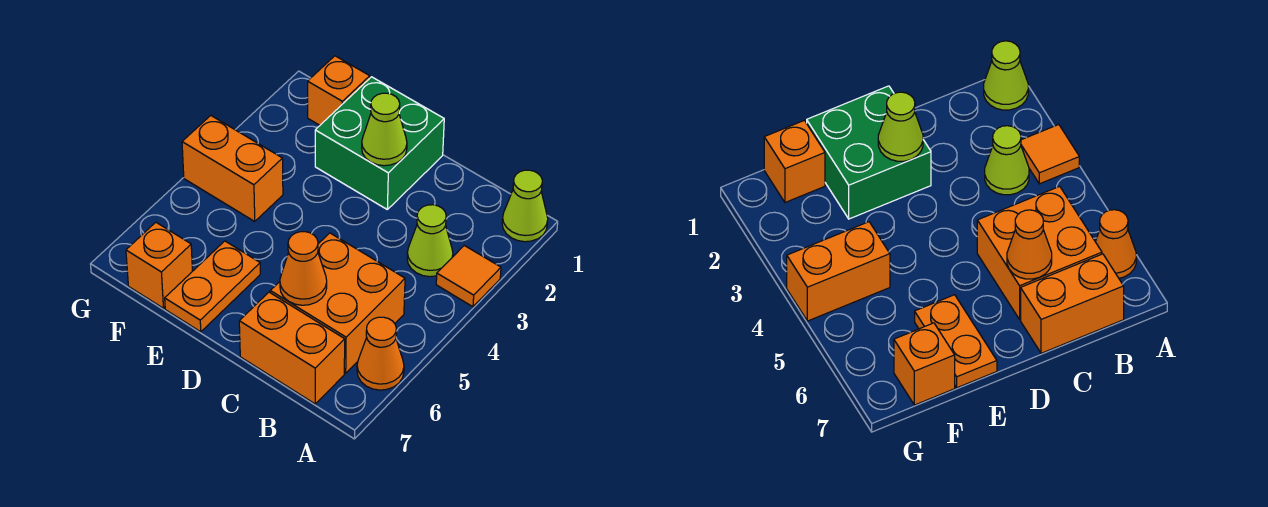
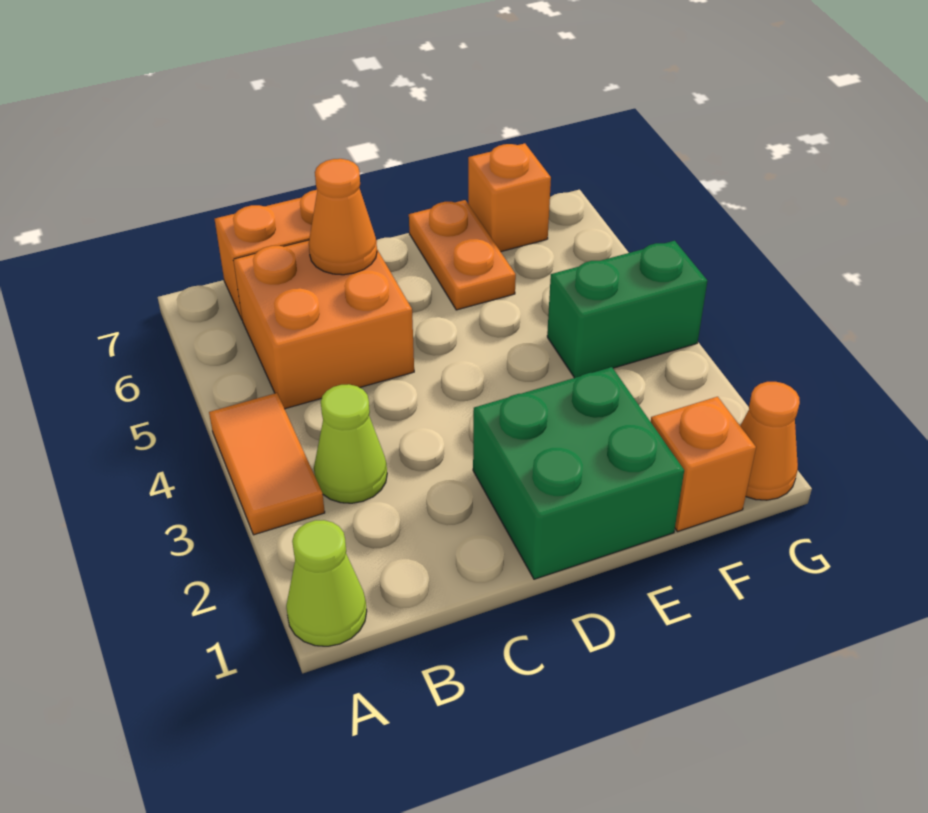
orange tile A3 level 1 -> orange tile A3:A4 level 1
orange cone A6 level 1 -> orange cone G1 level 1
lime cone D2 level 2 -> none
orange brick F4:G4 level 1 -> green brick F4:G4 level 1

